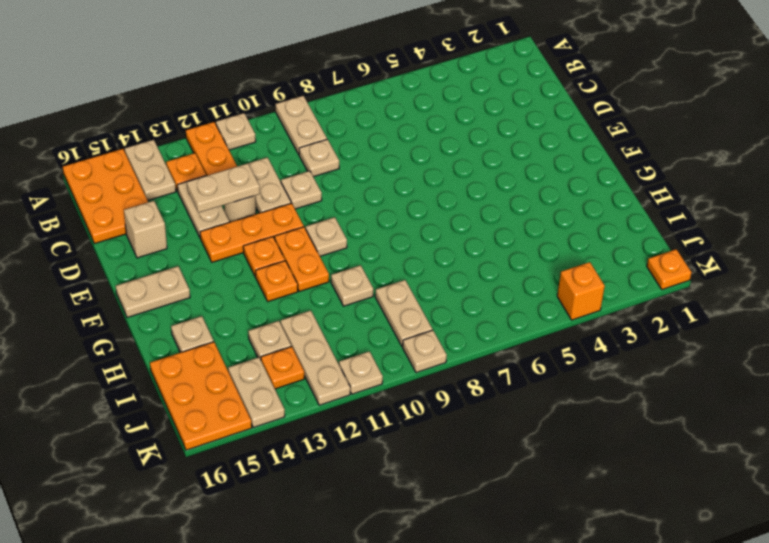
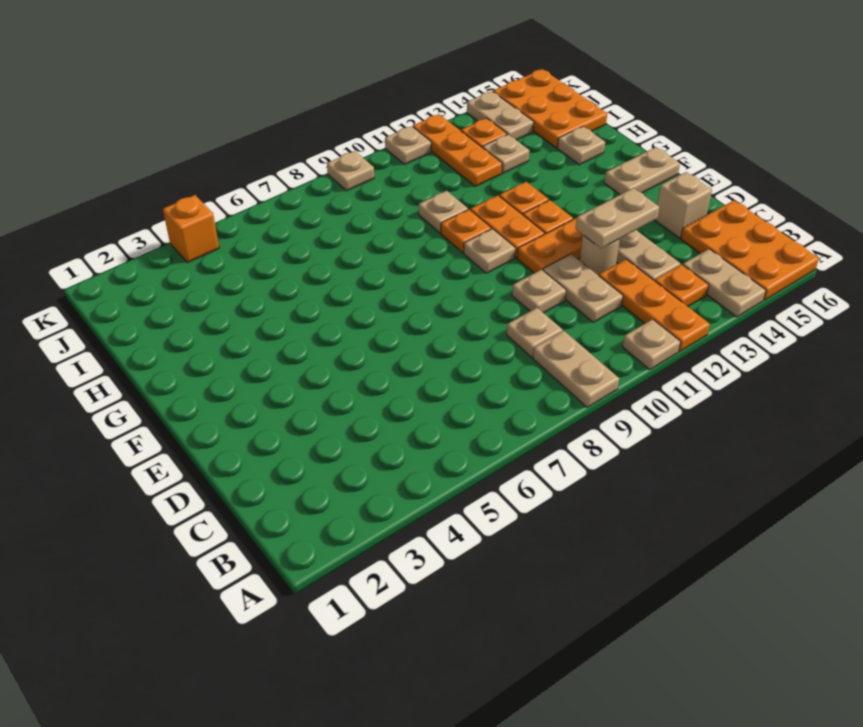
tan plate I9:J9 level 1 -> none
tan plate I12:K12 level 1 -> orange plate I12:K12 level 1
orange plate K1 level 1 -> orange plate G10 level 1

